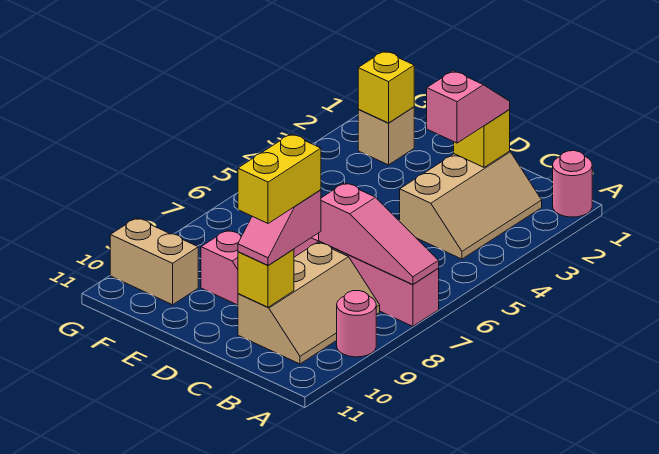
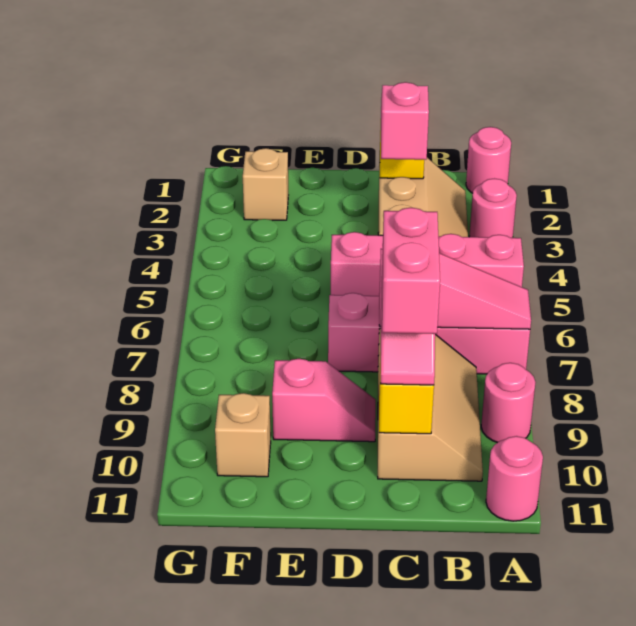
none -> pink round brick A3 level 1
none -> pink brick A5:D5 level 1
none -> pink round brick A11 level 1
yellow brick C9:C10 level 4 -> pink brick C9:C10 level 4
yellow brick F2 level 2 -> none
tan brick F10:G10 level 1 -> tan brick F10 level 1

